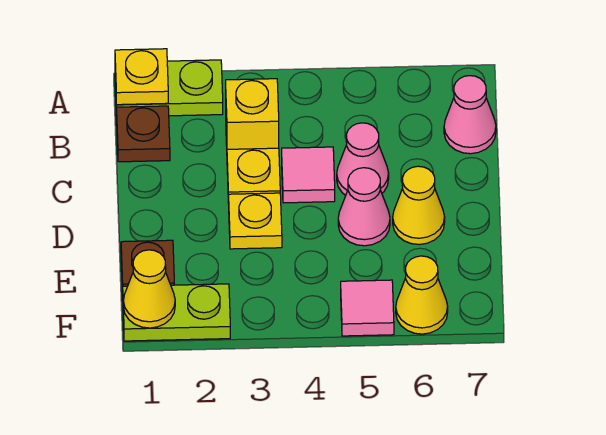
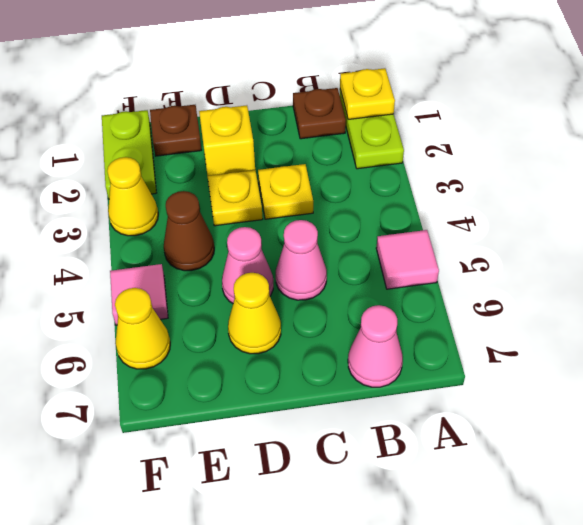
yellow brick B3 level 1 -> yellow brick D2 level 1
pink tile C4 level 1 -> pink tile A5 level 1
none -> brown cone E4 level 1
yellow cone F1 level 2 -> yellow cone F3 level 1

